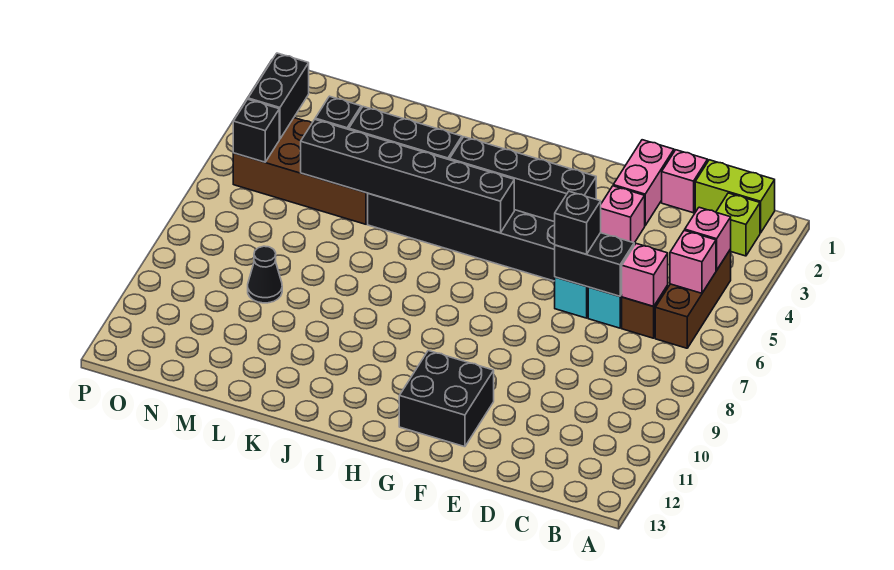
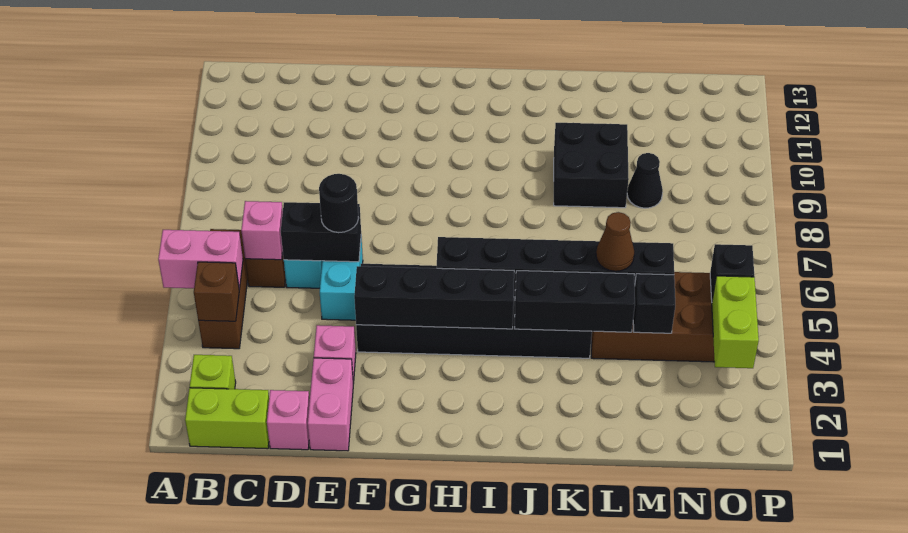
pink brick B4 level 2 -> brown brick B4 level 2
pink brick B5 level 2 -> pink brick A5:B5 level 2
black brick E6 level 3 -> black round brick E6 level 3
black brick F11:G12 level 1 -> black brick K9:L10 level 1
none -> brown cone L5 level 3
black brick O3:O4 level 2 -> lime brick O3:O4 level 2

